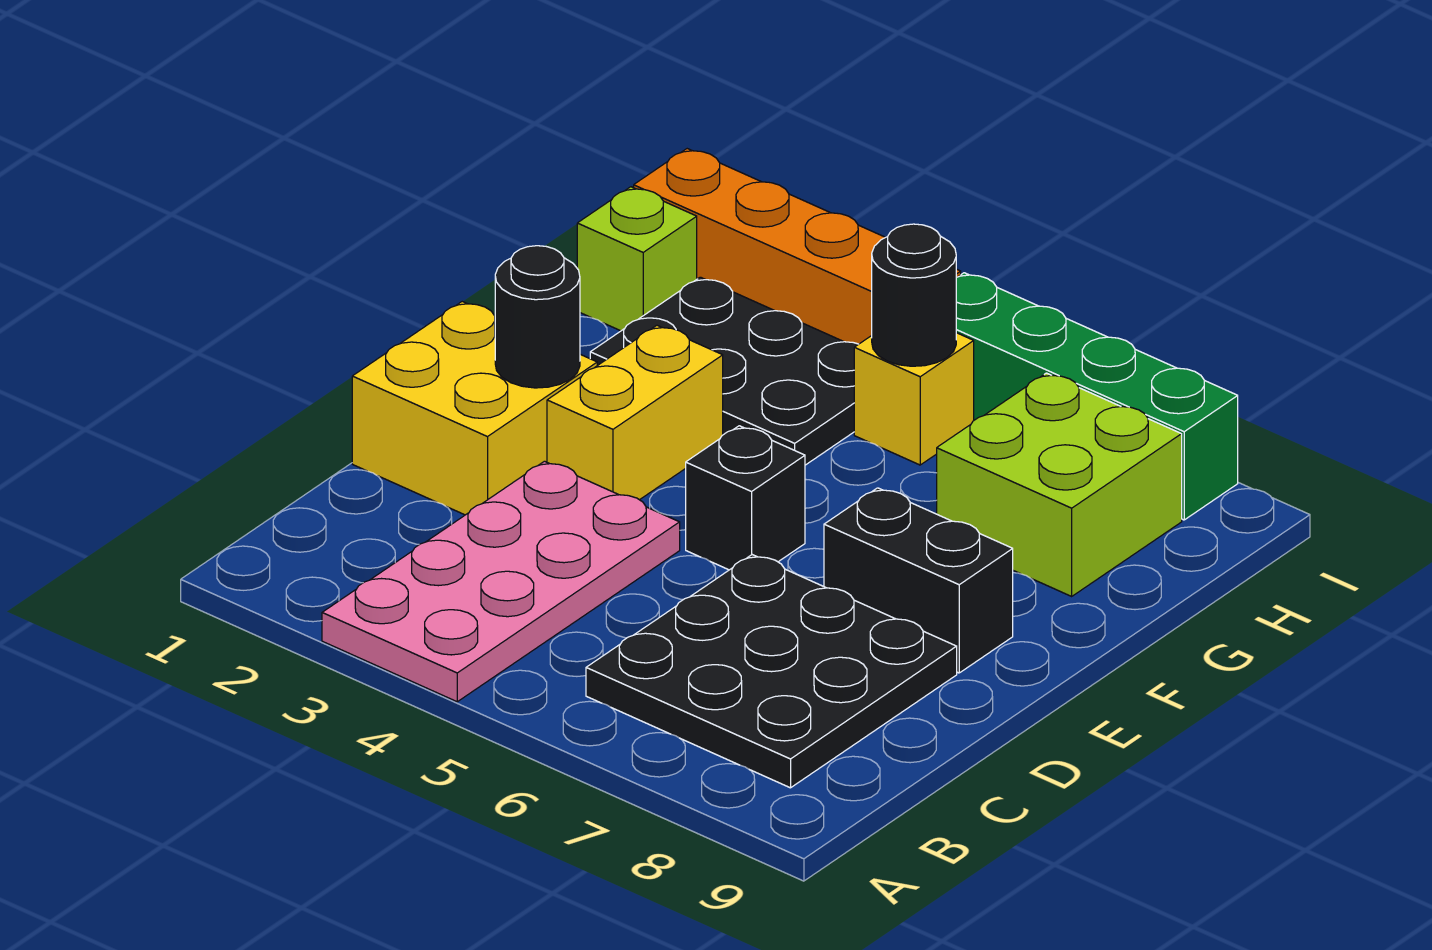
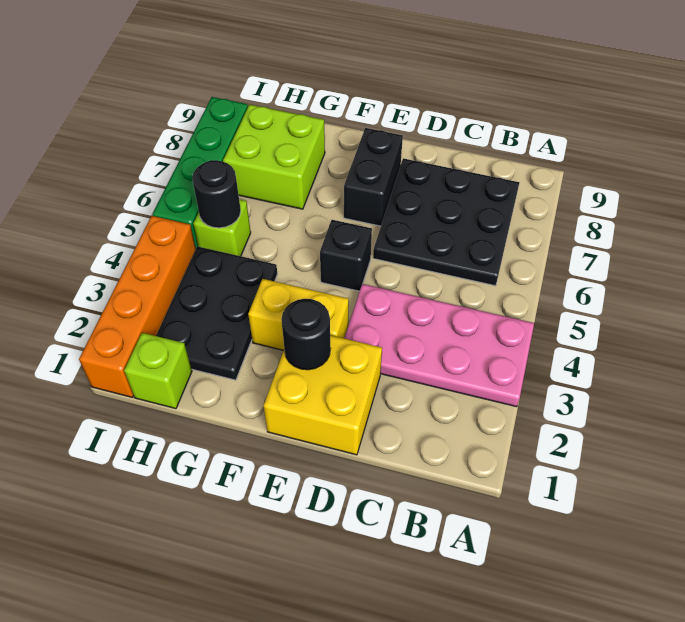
yellow brick H5 level 1 -> lime brick H5 level 1

